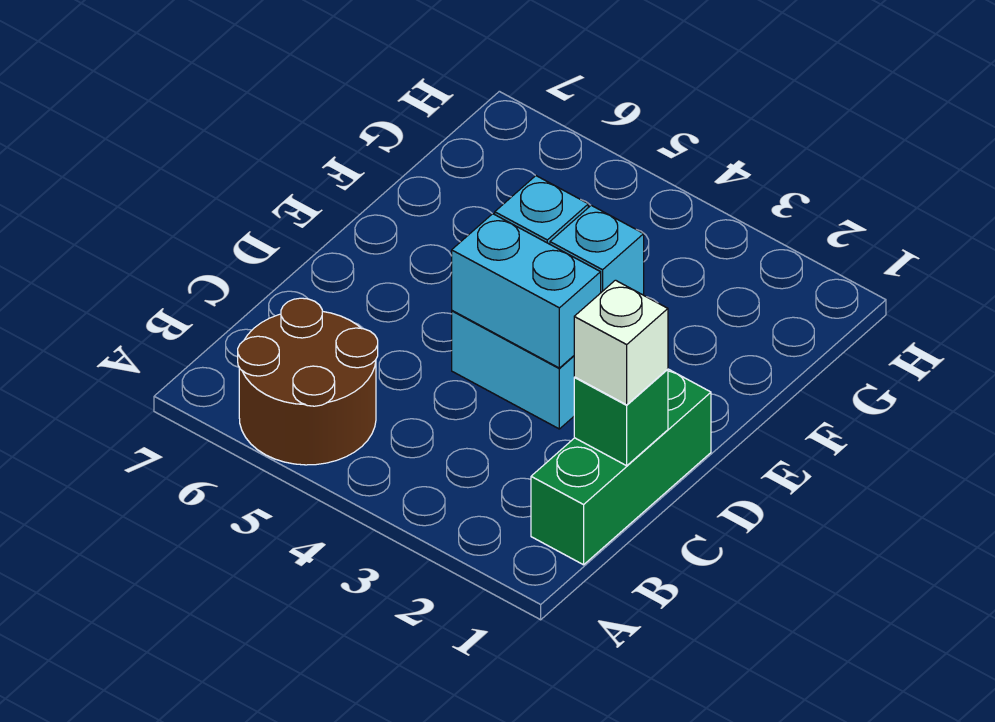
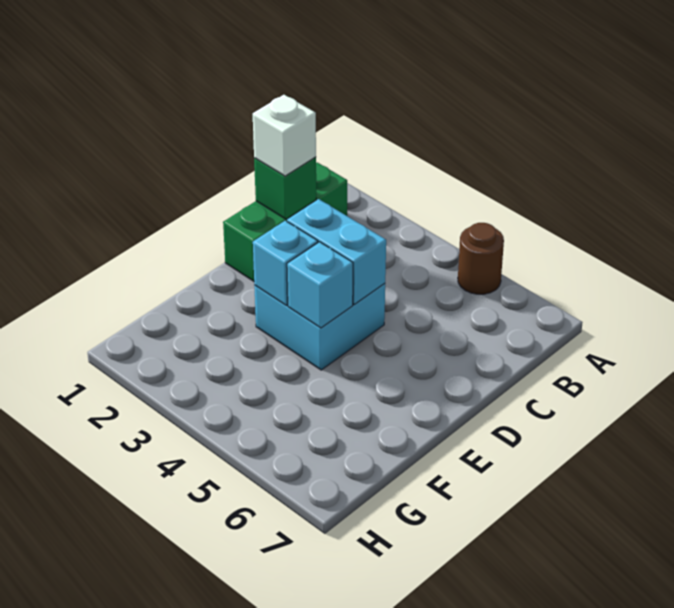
brown round brick A5:B6 level 1 -> brown round brick A5 level 1

